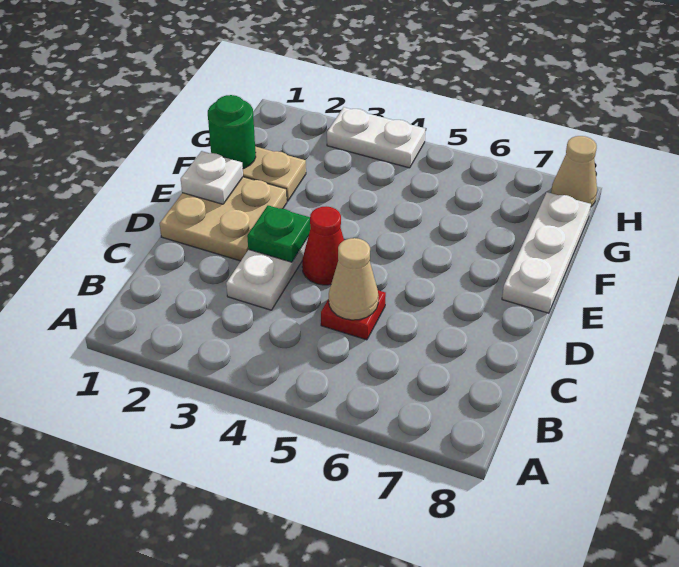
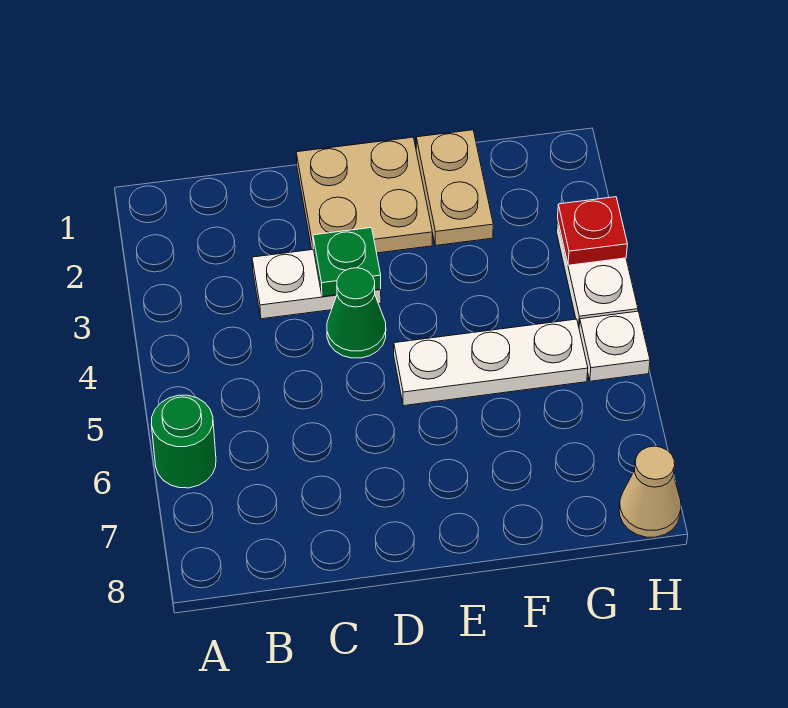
red plate C5 level 1 -> red plate H3 level 2
tan cone C5 level 2 -> none
red cone D4 level 1 -> green cone D4 level 1
white plate E1 level 2 -> white plate H5 level 1
white plate E8:G8 level 1 -> white plate E5:G5 level 1
green round brick F1 level 2 -> green round brick A6 level 1

